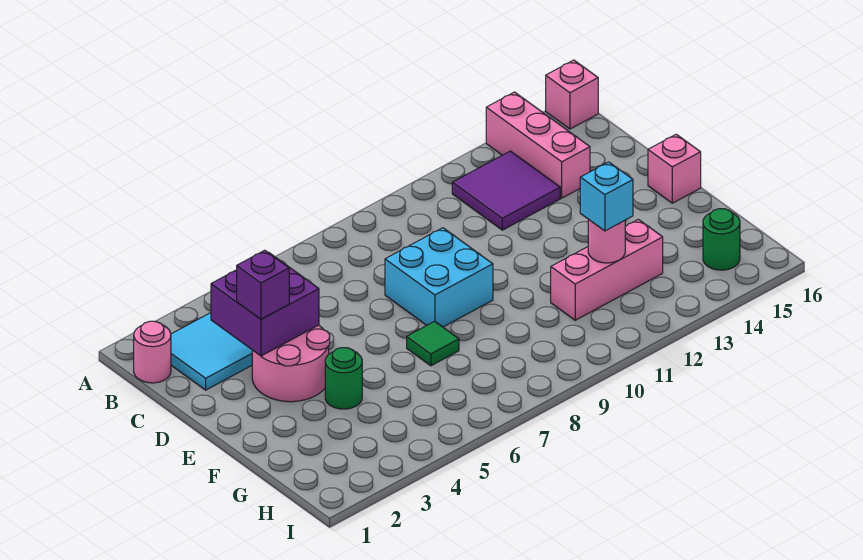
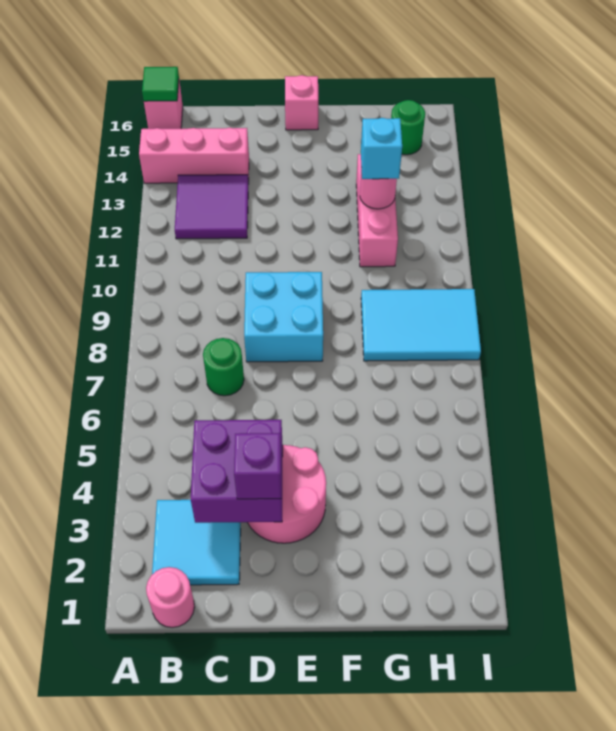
green round brick F4 level 1 -> green round brick C7 level 1
green tile F7 level 1 -> green tile A16 level 2
none -> cyan tile G8:I9 level 1

